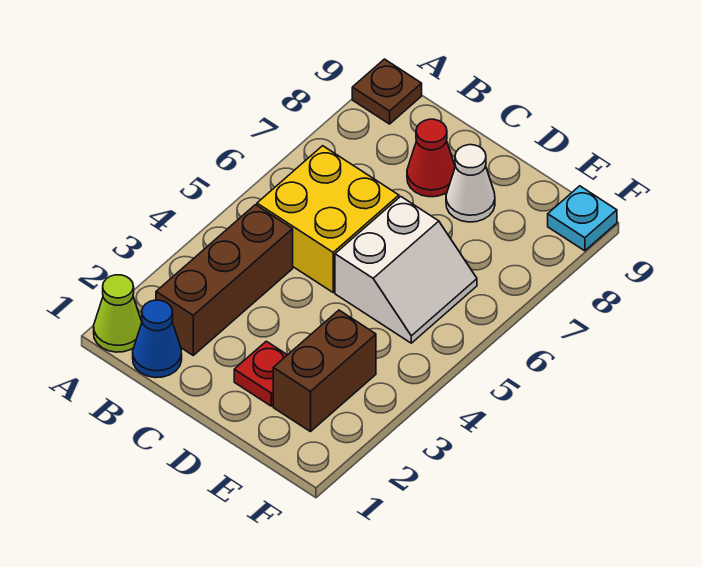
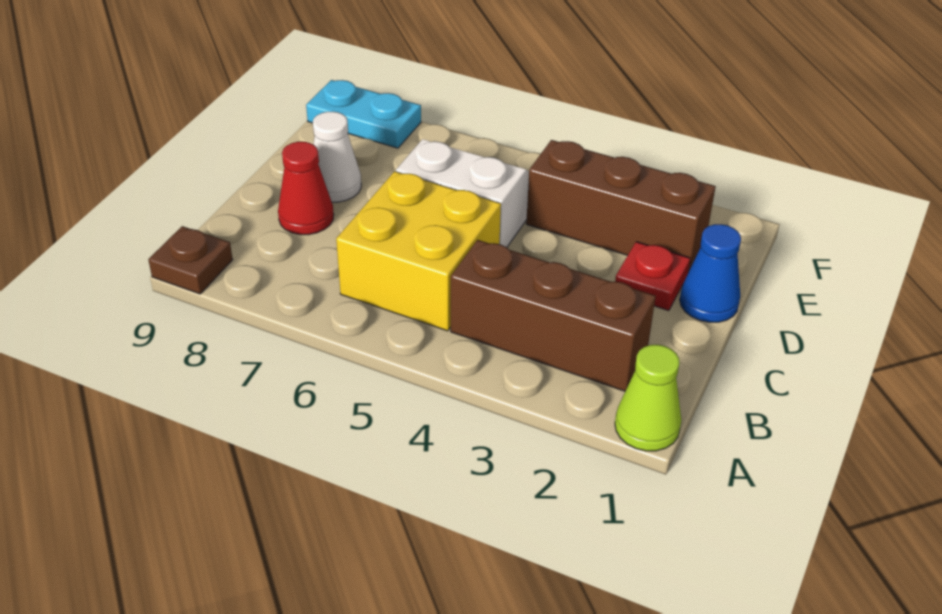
blue cone B1 level 1 -> blue cone D1 level 1
brown brick E2:E3 level 1 -> brown brick E2:E4 level 1
cyan plate F9 level 1 -> cyan plate F8:F9 level 1

